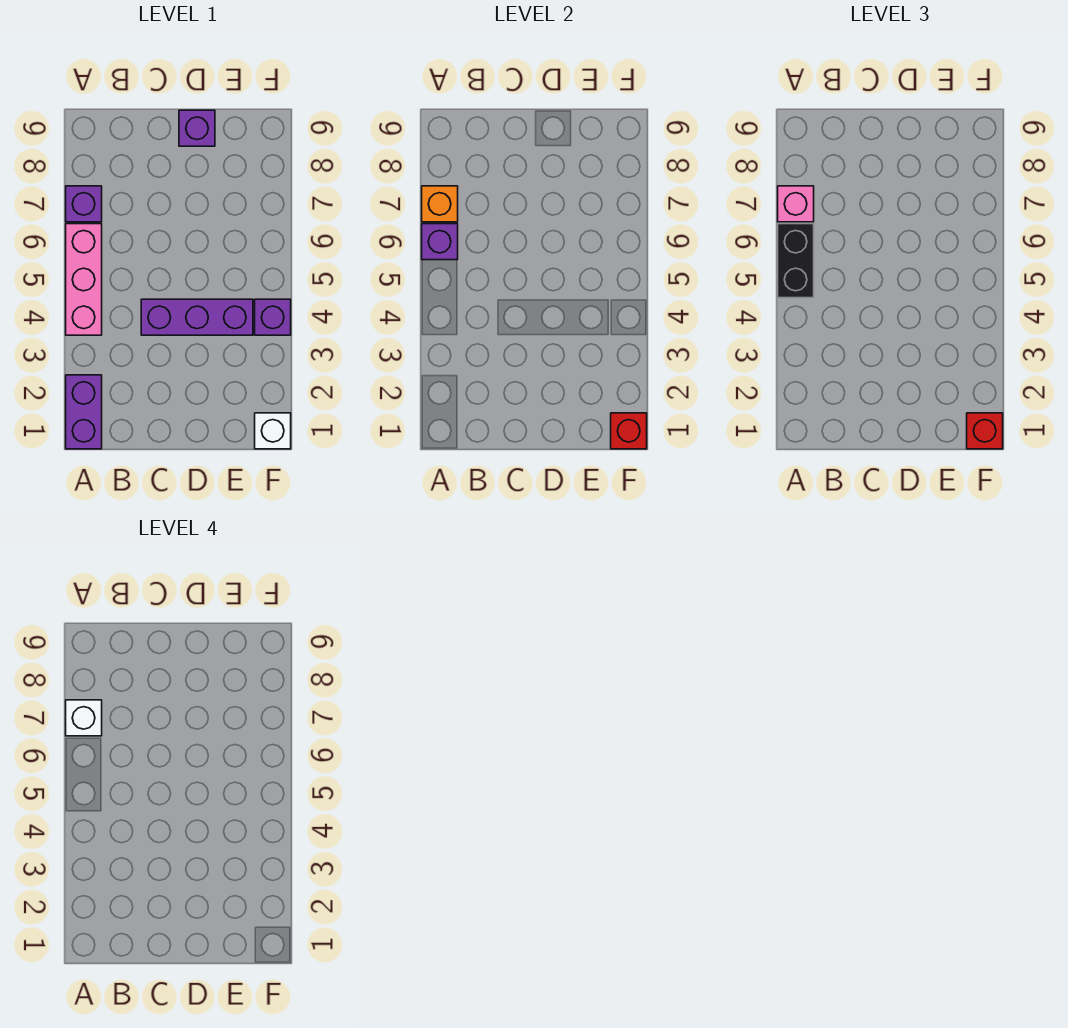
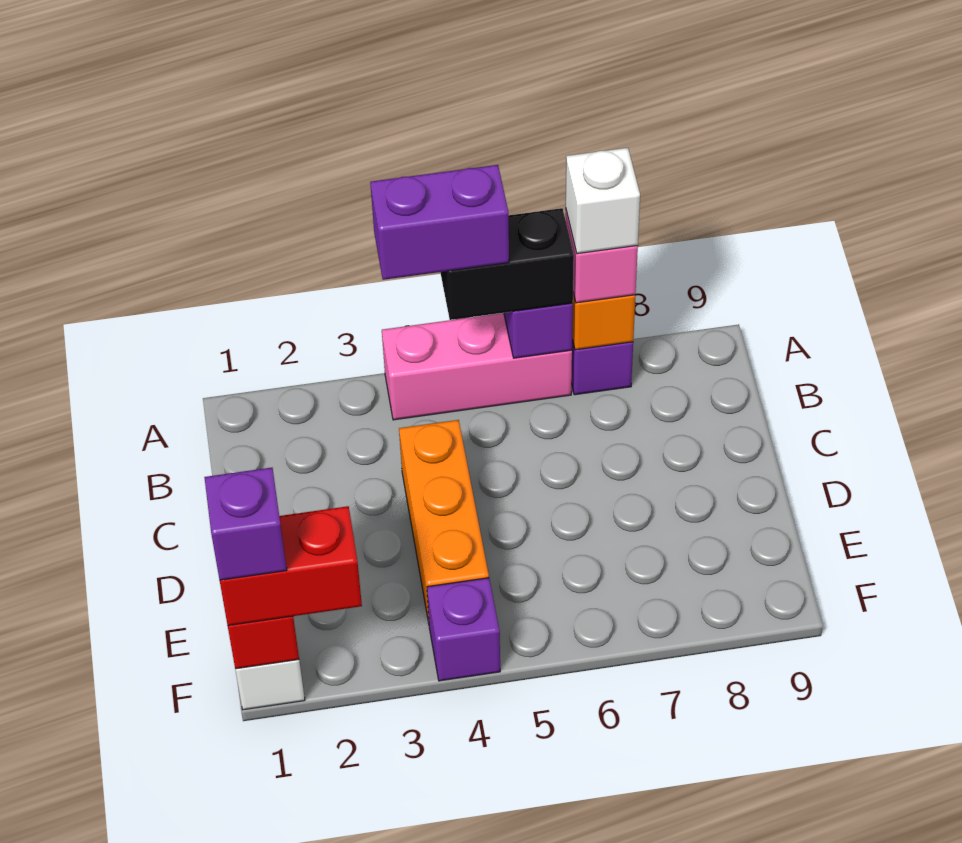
purple brick A1:A2 level 1 -> purple brick A4:A5 level 4
purple brick C4:E4 level 1 -> orange brick C4:E4 level 1
purple brick D9 level 1 -> purple brick F1 level 4
red brick F1 level 3 -> red brick F1:F2 level 3

